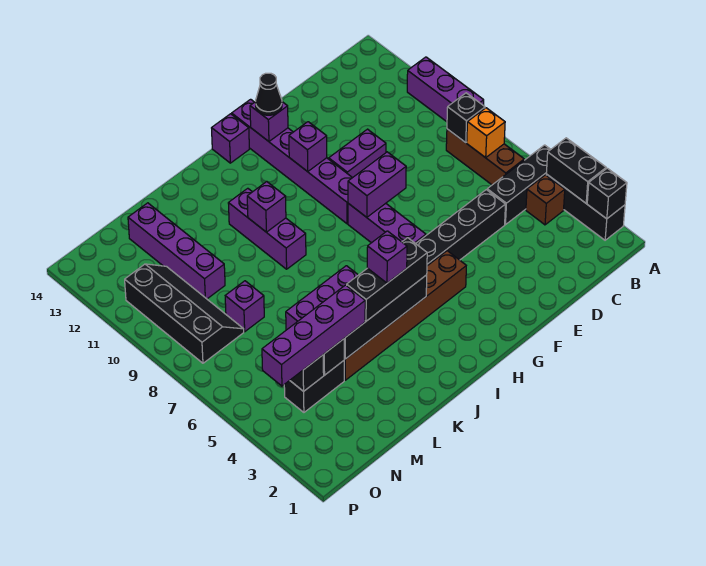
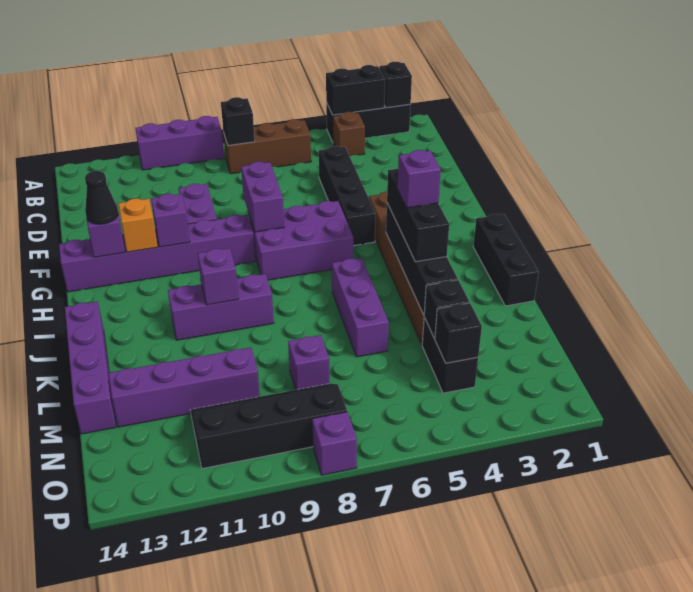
black brick A5:C5 level 1 -> black brick I1:K1 level 1
orange brick B7 level 2 -> orange brick G12 level 2
purple brick G6:G8 level 1 -> purple brick G6:H8 level 1
purple brick H14 level 1 -> purple brick P8 level 1
purple brick L4:O4 level 3 -> purple brick J14:M14 level 1

